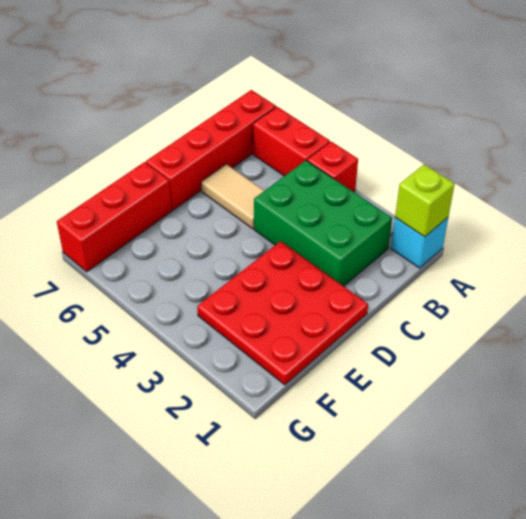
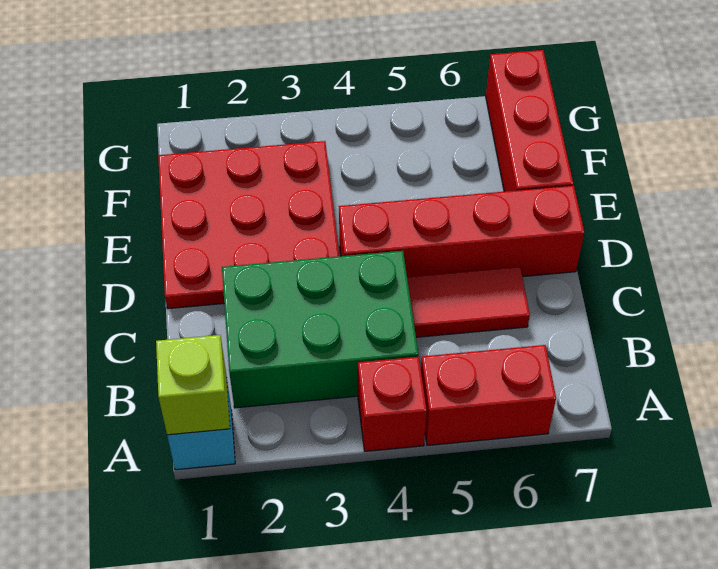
red brick A7:D7 level 1 -> red brick D4:D7 level 1
tan tile C5:C6 level 1 -> red tile C5:C6 level 1

